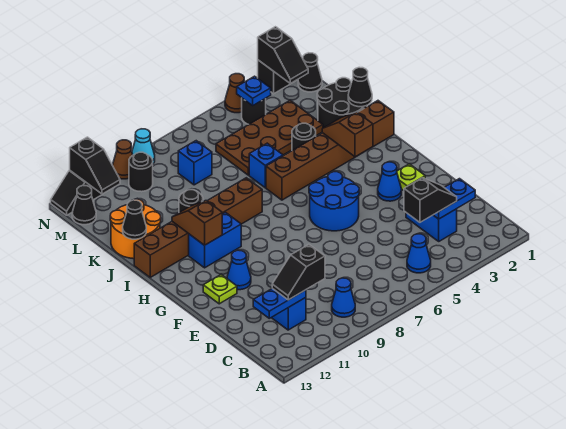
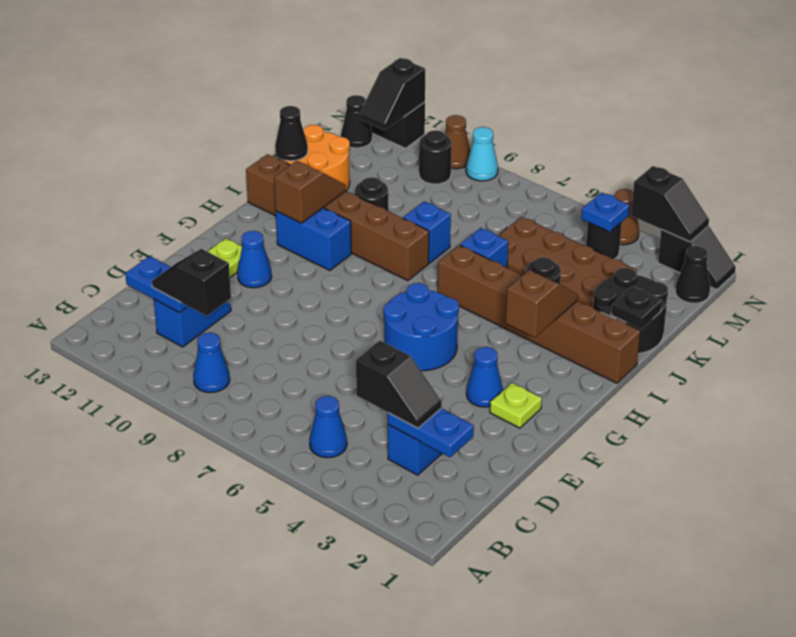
black cone J1 level 2 -> black plate J1 level 2
blue brick L8 level 1 -> blue brick J8 level 1
black slope M2:N2 level 2 top N -> black slope N2:N3 level 2 top 3

